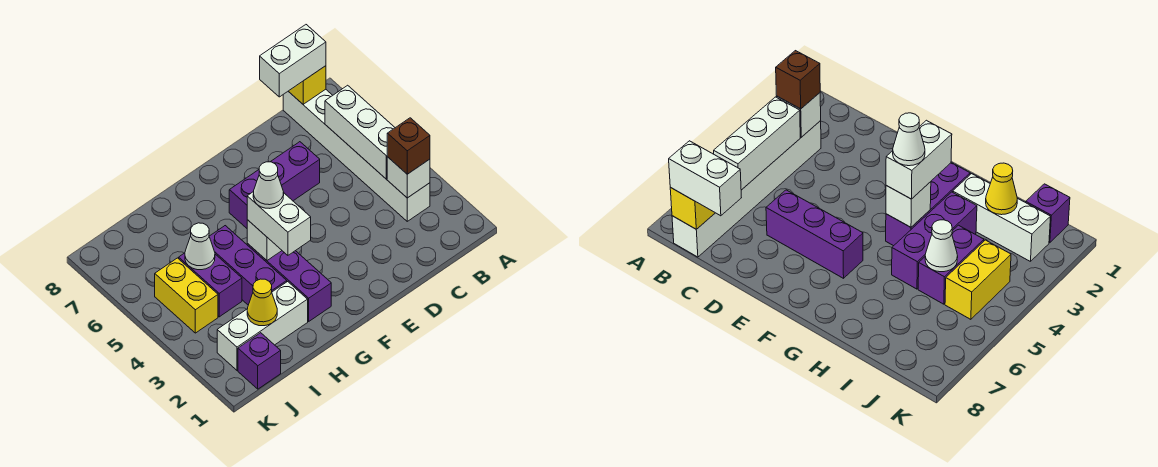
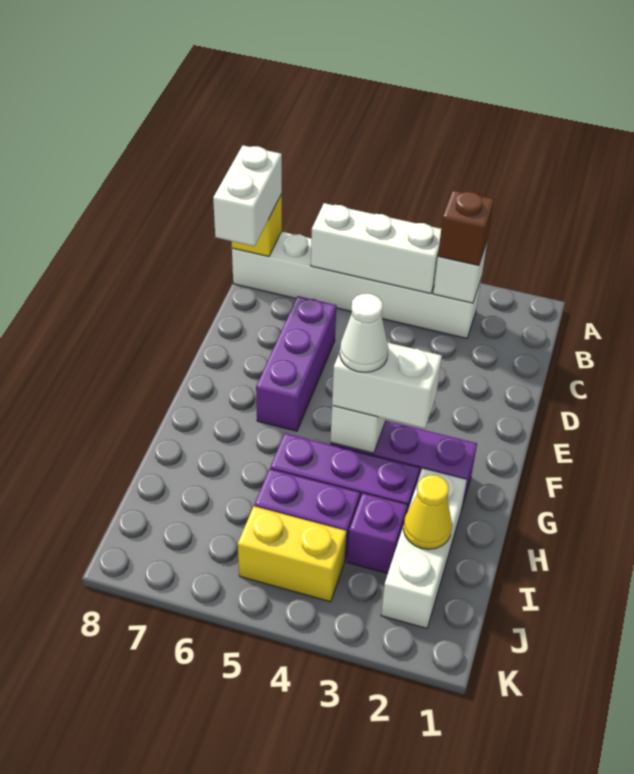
white cone I5 level 2 -> none
purple brick J1 level 1 -> purple brick I3 level 1

